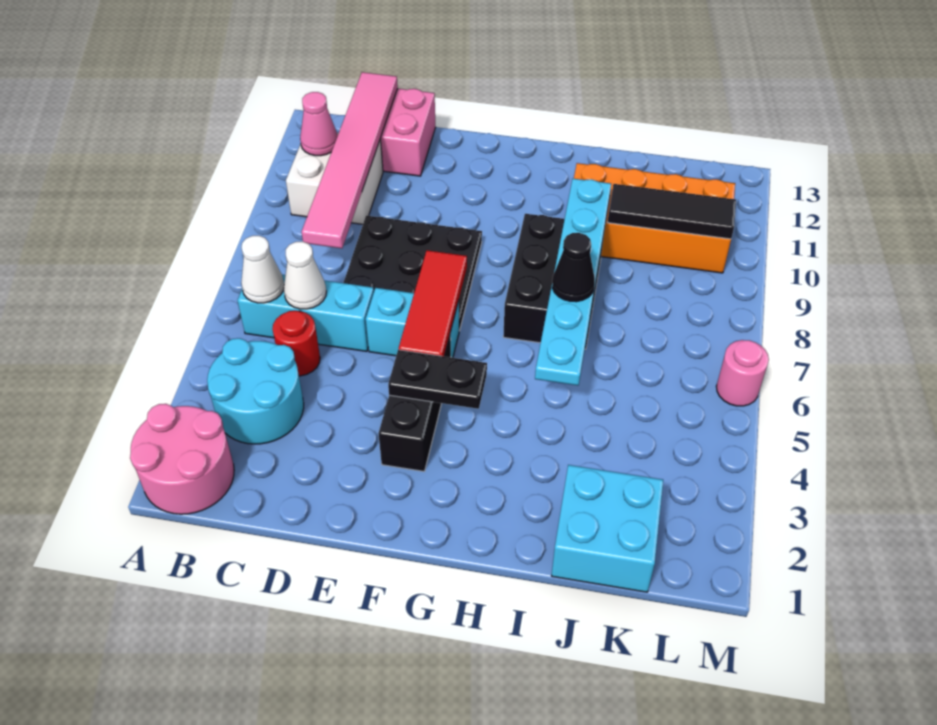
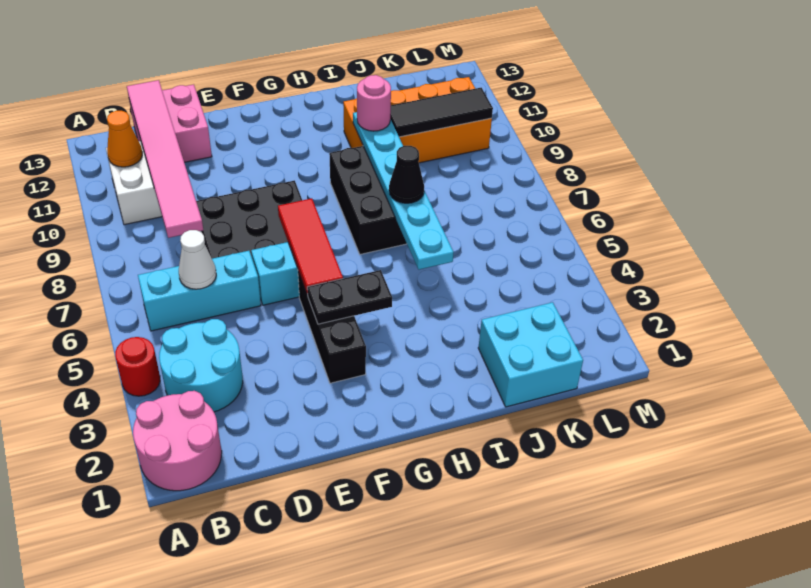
white cone B6 level 2 -> none
pink cone B11 level 2 -> orange cone B11 level 2
red round brick C5 level 1 -> red round brick A4 level 1
pink round brick M6 level 1 -> pink round brick I10 level 3

